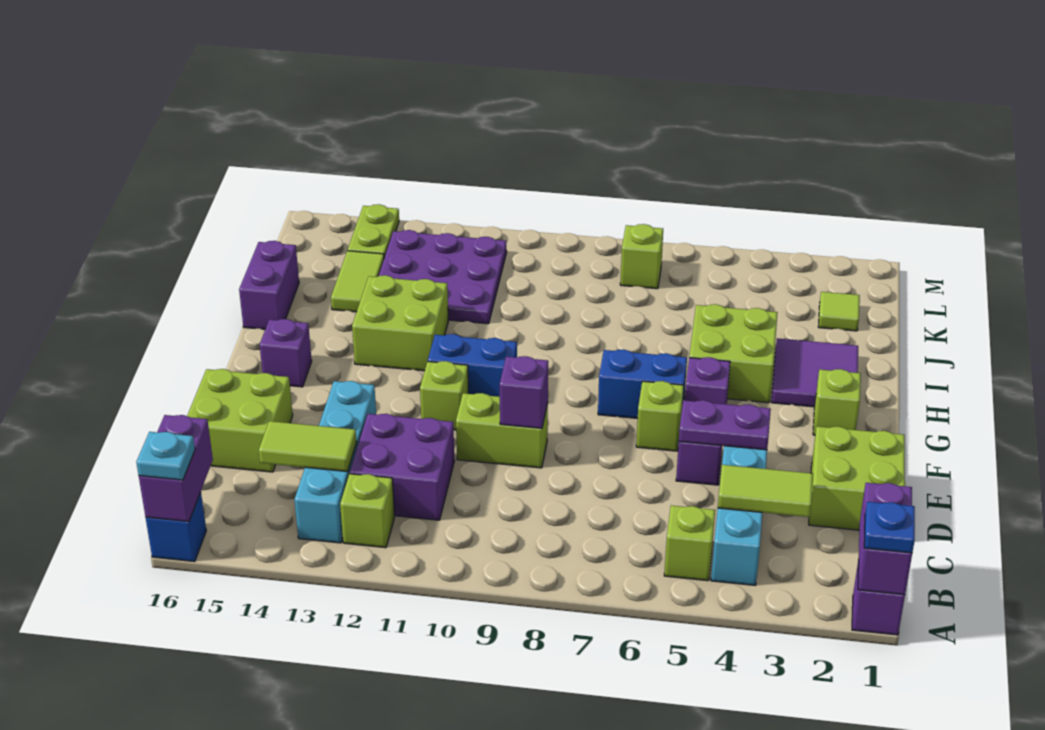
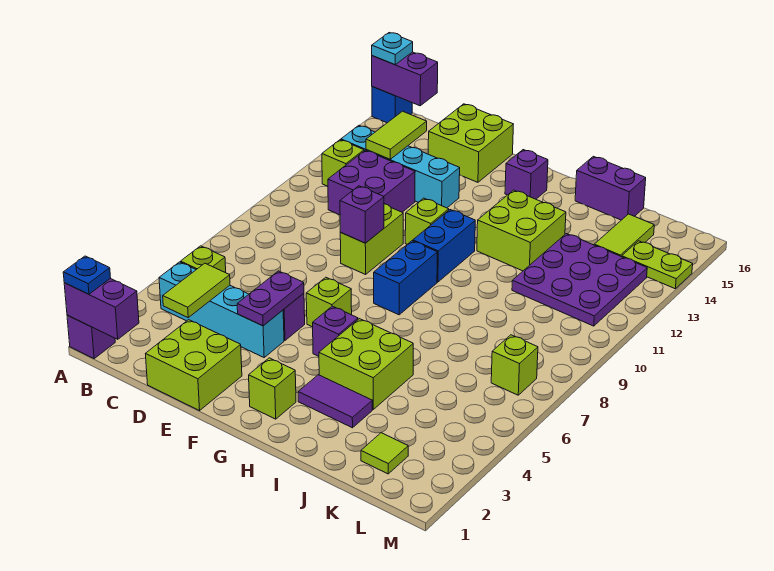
blue brick G6:G7 level 1 -> blue brick G8:G9 level 1
purple tile H2:I3 level 1 -> purple tile H3:I3 level 1
lime tile J14:K14 level 1 -> lime tile K14:K15 level 1

